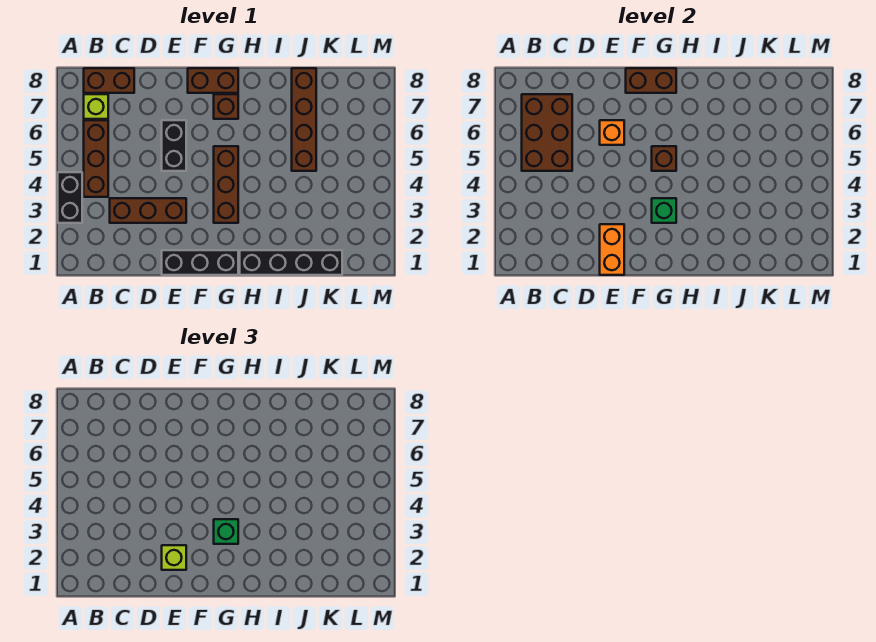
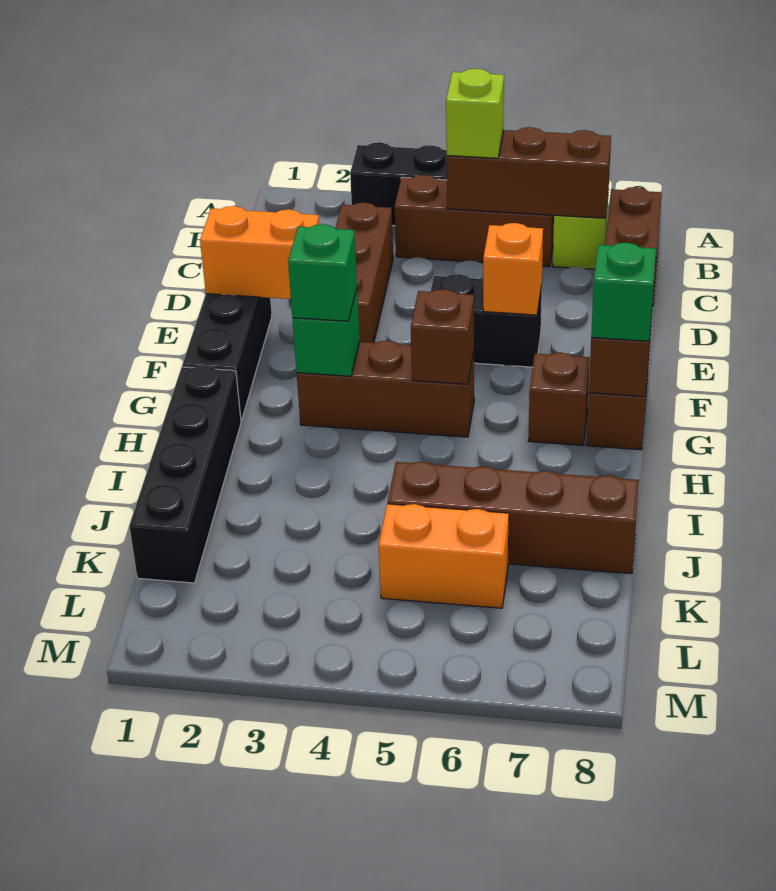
brown brick B5:C7 level 2 -> brown brick B5:B7 level 2
lime brick E2 level 3 -> lime brick B5 level 3
none -> green brick G8 level 3
none -> orange brick K5:K6 level 1

